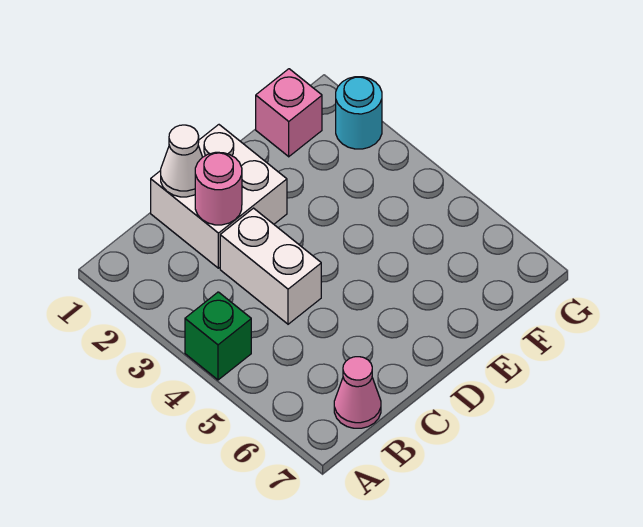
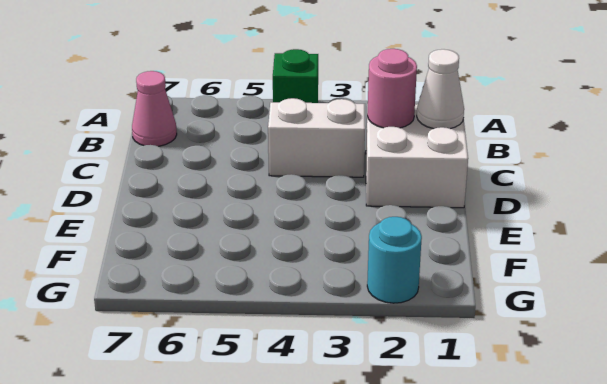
pink brick F1 level 1 -> none

